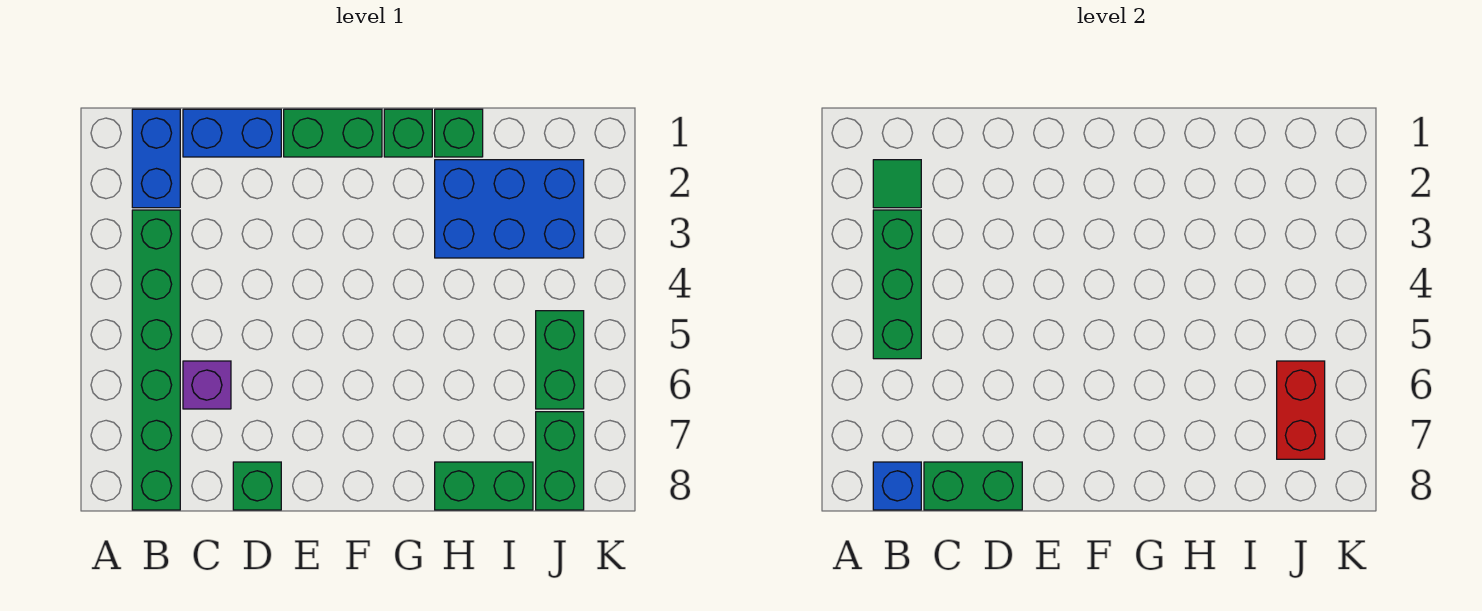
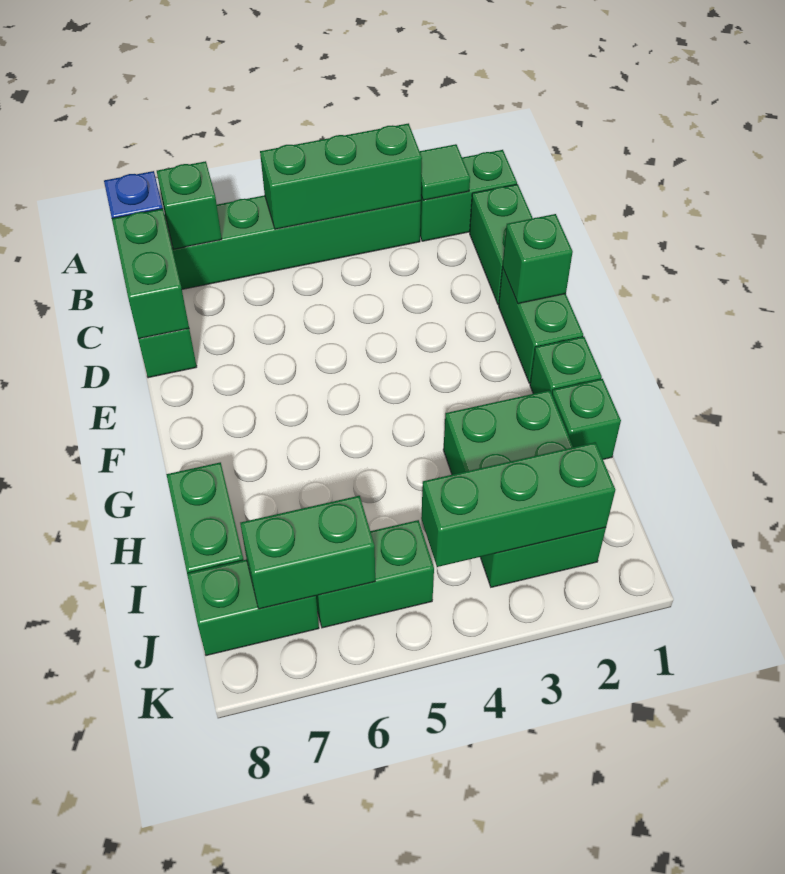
blue brick B1:B2 level 1 -> green brick B1:B2 level 1
none -> green brick B7 level 2
blue brick C1:D1 level 1 -> green brick C1:D1 level 1
purple brick C6 level 1 -> none
none -> green brick E1 level 2
blue brick H2:J3 level 1 -> green brick H2:J3 level 1
none -> green brick J2:J4 level 2
red brick J6:J7 level 2 -> green brick J6:J7 level 2

